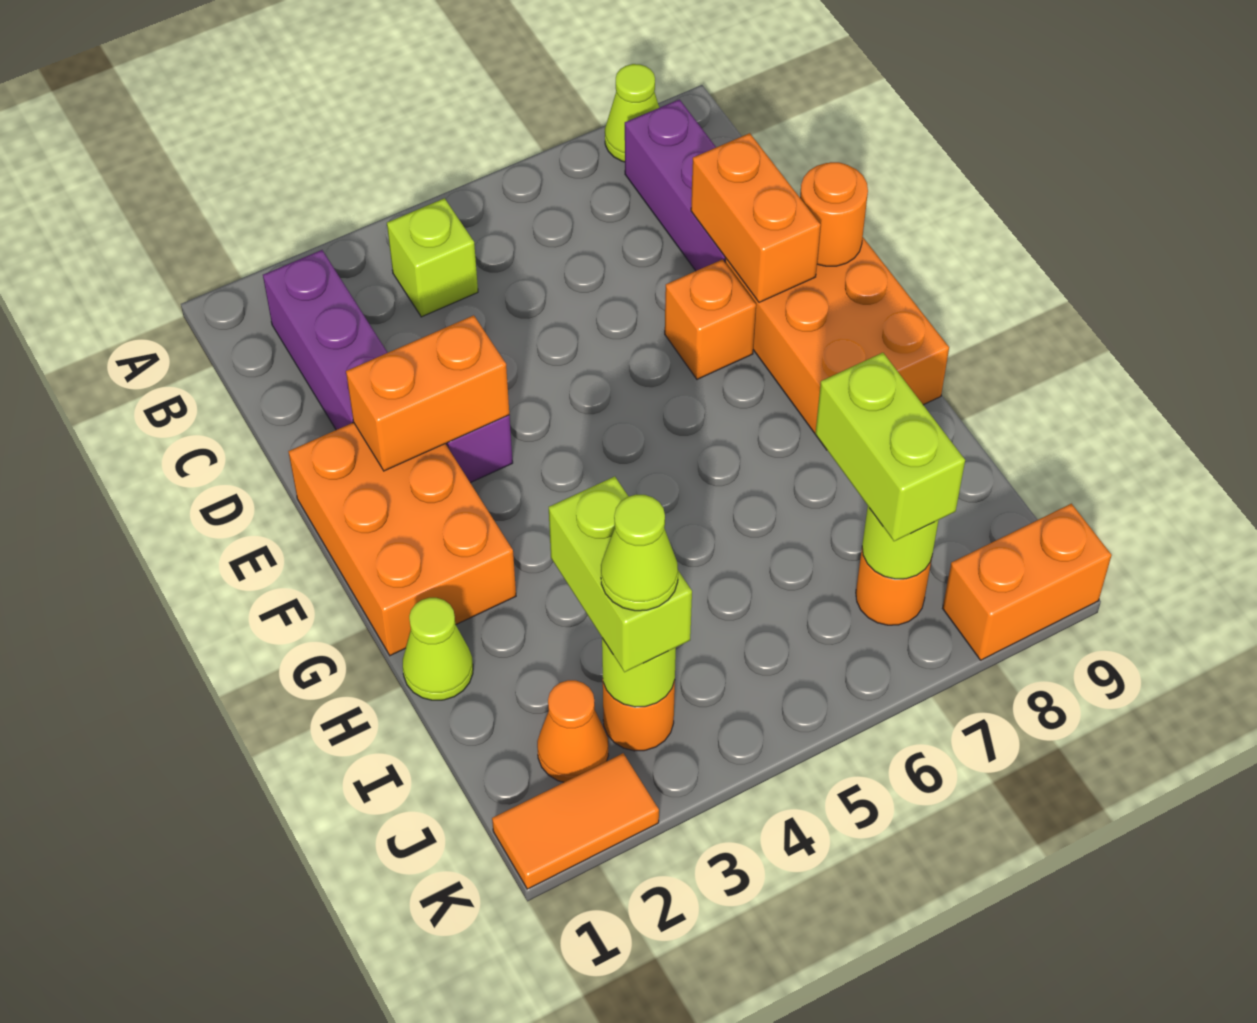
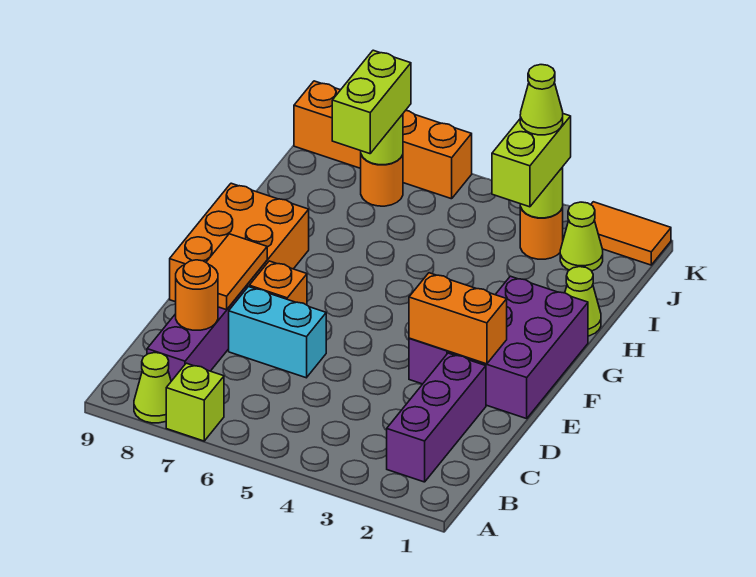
lime brick B4 level 1 -> lime brick A7 level 1
none -> cyan brick D6:D7 level 1
orange brick D8:E8 level 2 -> orange tile D8:E8 level 2
orange brick E1:G2 level 1 -> purple brick E1:G2 level 1
orange round brick E9 level 2 -> orange round brick C8 level 2
orange cone J2 level 1 -> lime cone J2 level 1
orange brick K8:K9 level 1 -> orange brick K6:K9 level 1

